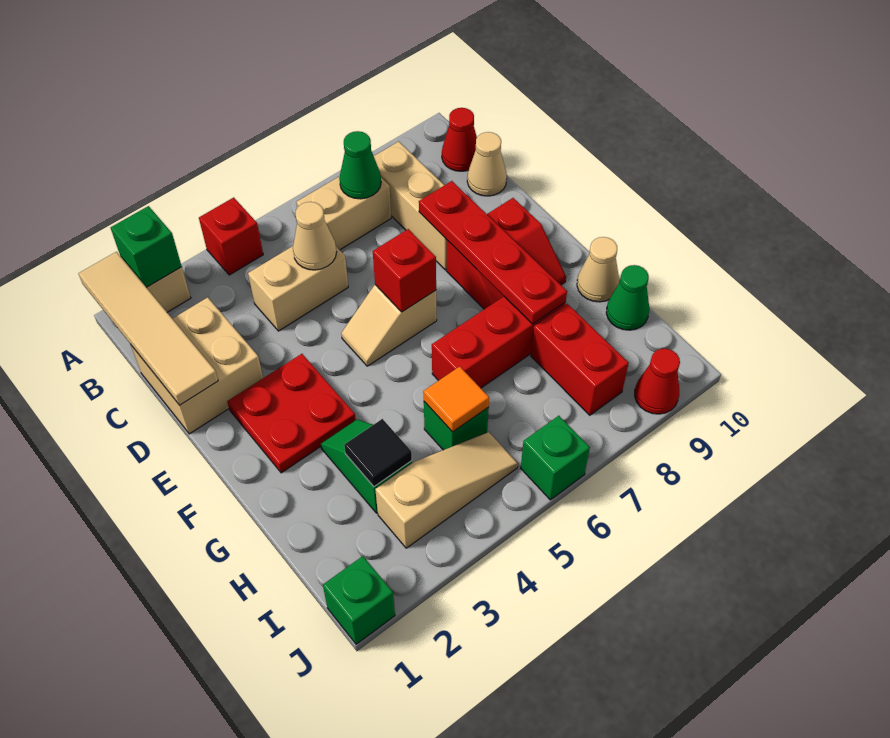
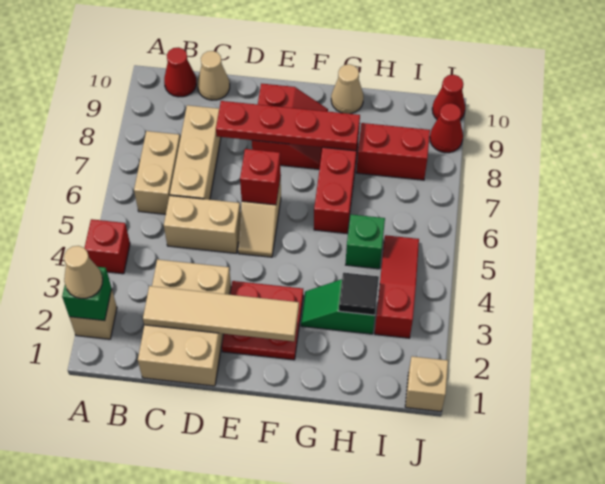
tan tile A1:D1 level 2 -> tan tile C2:F2 level 2
green cone B7 level 2 -> none
tan brick B8:D8 level 1 -> tan brick C6:C8 level 1
tan brick C1:D2 level 1 -> tan brick C1:D3 level 1
tan brick C4:C5 level 1 -> tan brick C5:D5 level 1
tan cone C5 level 2 -> tan cone A2 level 3
orange tile H5 level 2 -> none
green cone H10 level 1 -> none
tan slope I3:I5 level 1 top 3 -> red slope I3:I5 level 1 top 3
green brick J1 level 1 -> tan brick J1 level 1
green brick J6 level 1 -> none
none -> red cone J10 level 1

